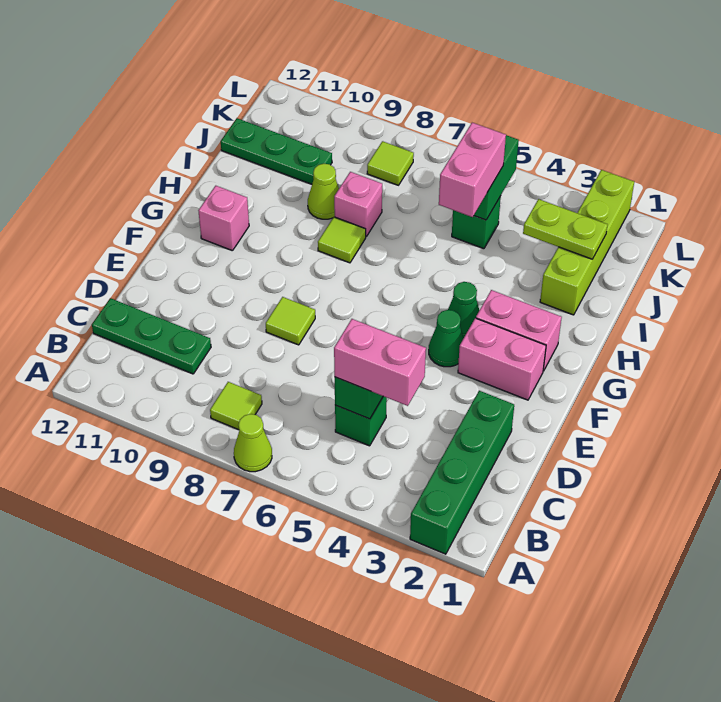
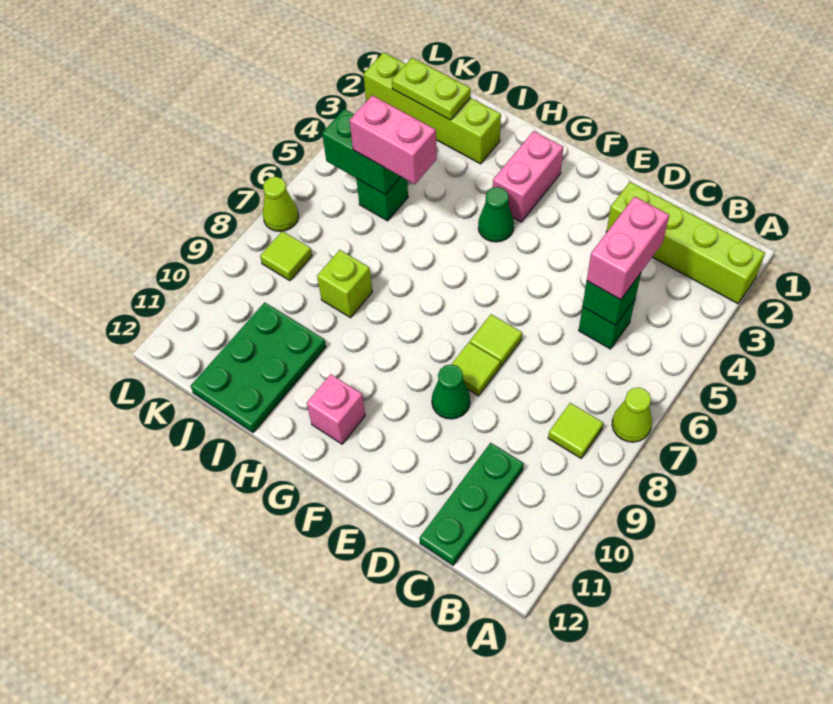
green brick A2:D2 level 1 -> lime brick A2:D2 level 1
pink brick F2:F3 level 1 -> none
green cone F4 level 1 -> green cone E9 level 1
lime tile H8 level 1 -> lime tile E7 level 1
pink brick I8 level 1 -> lime brick I8 level 1
lime cone I9 level 1 -> lime cone L7 level 1
lime plate J2:J3 level 2 -> lime plate J2:K2 level 2
green plate J10:J12 level 1 -> green plate I10:J12 level 1

